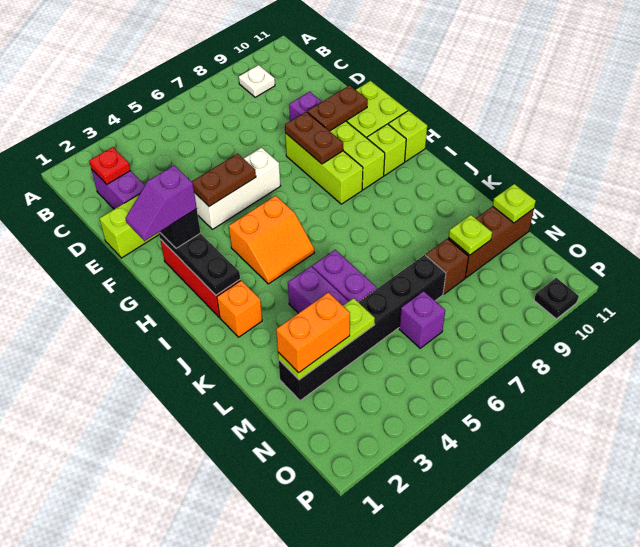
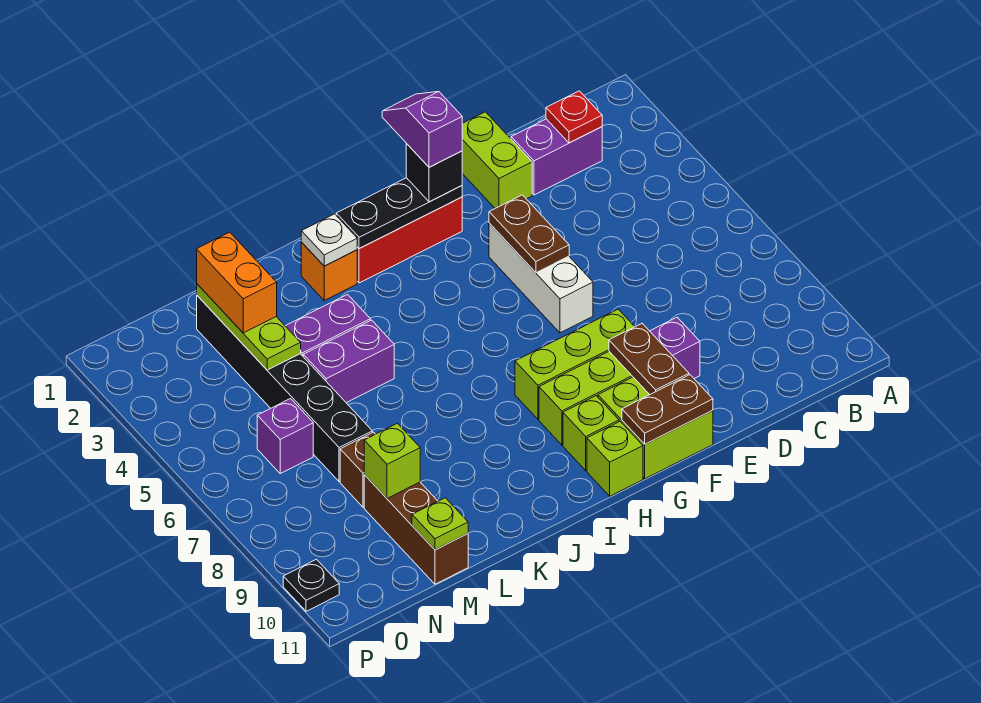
white plate B9 level 1 -> white plate J2 level 2
brown plate F8:G8 level 2 -> brown plate F11:G11 level 2
orange slope H4:I5 level 1 top H -> none
lime plate M9 level 2 -> lime brick M9 level 2

